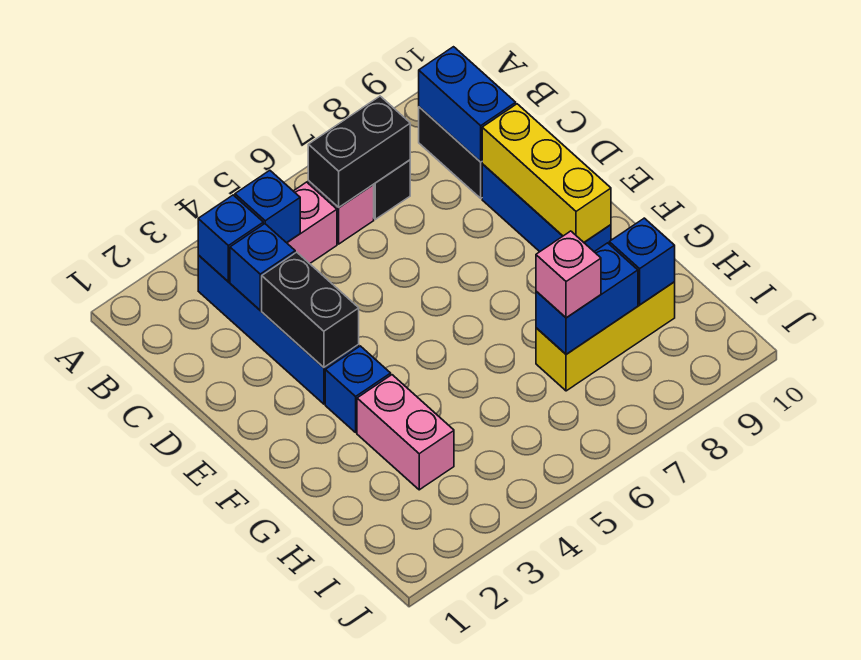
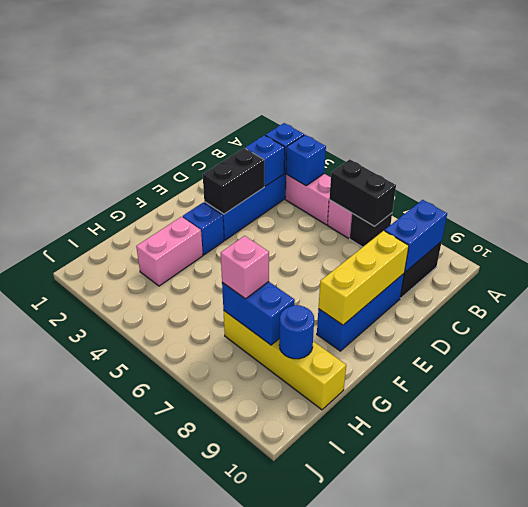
yellow brick H7:H9 level 1 -> yellow brick H7:H10 level 1
blue brick H9 level 2 -> blue round brick H9 level 2

